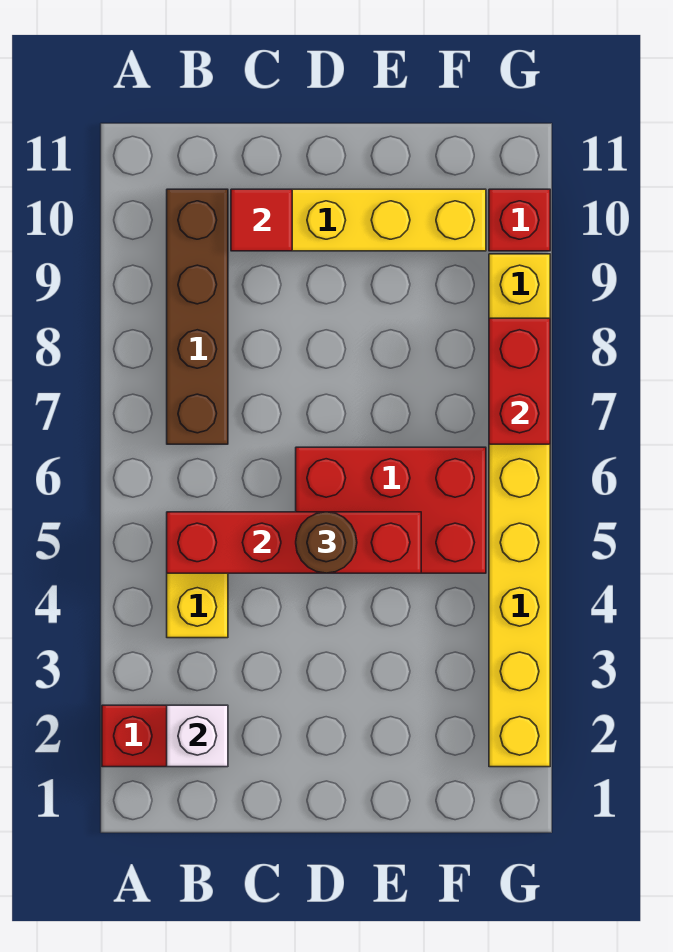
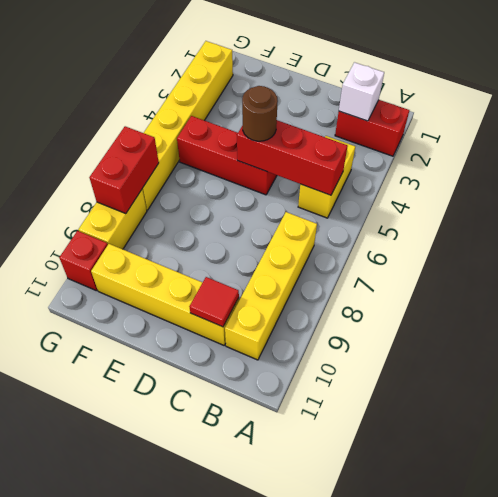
red brick B5:E5 level 2 -> red brick B5:D5 level 2
brown brick B7:B10 level 1 -> yellow brick B7:B10 level 1
red brick D5:F6 level 1 -> red brick D5:F5 level 1

